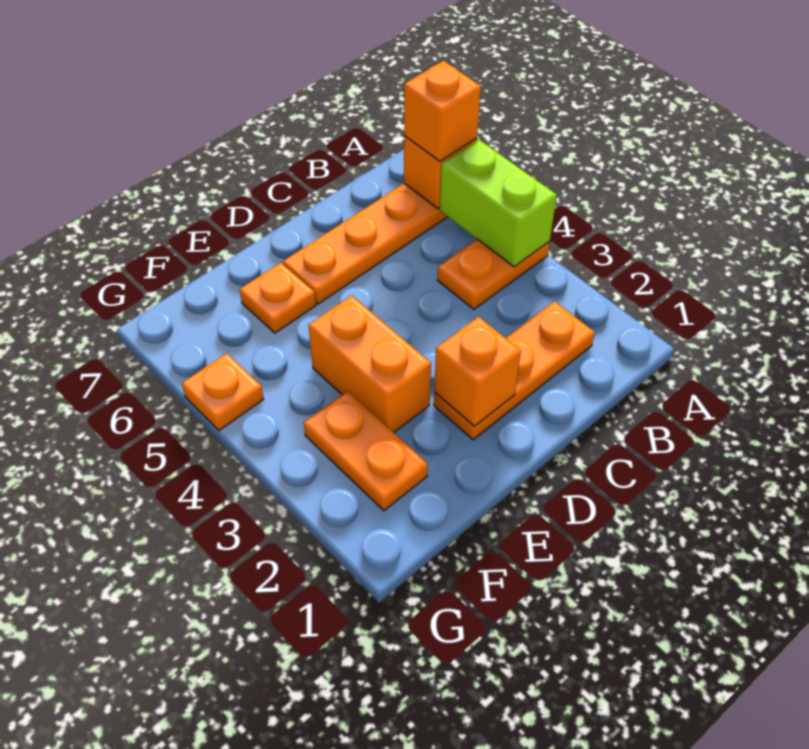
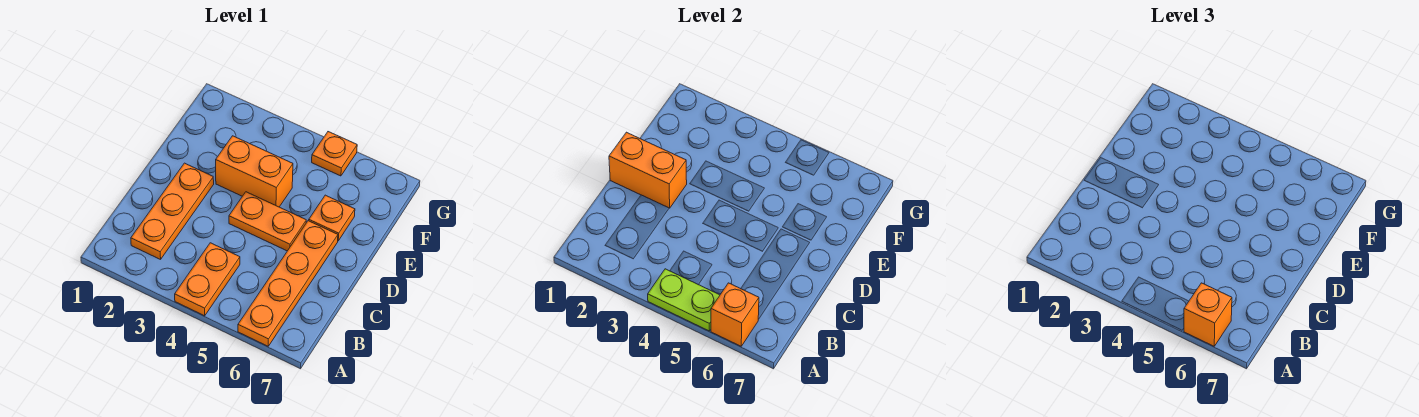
lime brick A4:A5 level 2 -> lime plate A4:A5 level 2
orange brick D2 level 2 -> orange brick D1:D2 level 2
orange plate F2:F3 level 1 -> orange plate D4:D5 level 1

